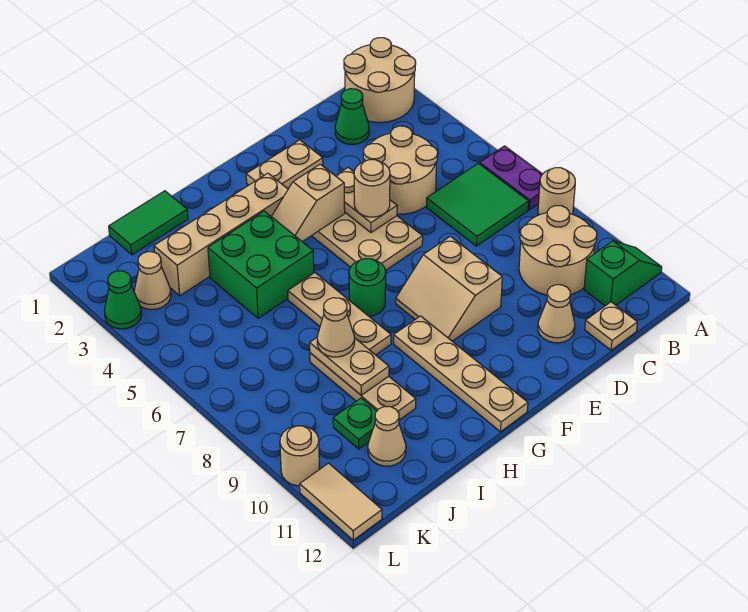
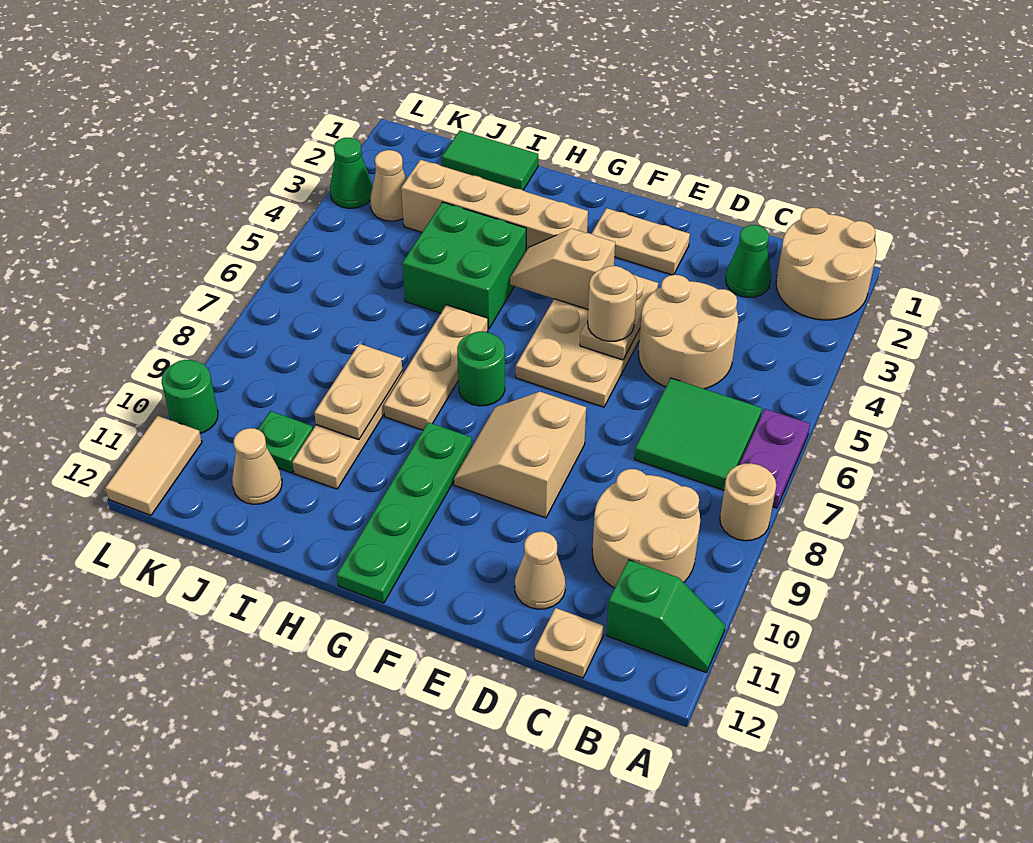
tan plate G9:G12 level 1 -> green plate G9:G12 level 1
tan cone I8 level 3 -> none
tan round brick L10 level 1 -> green round brick L10 level 1

